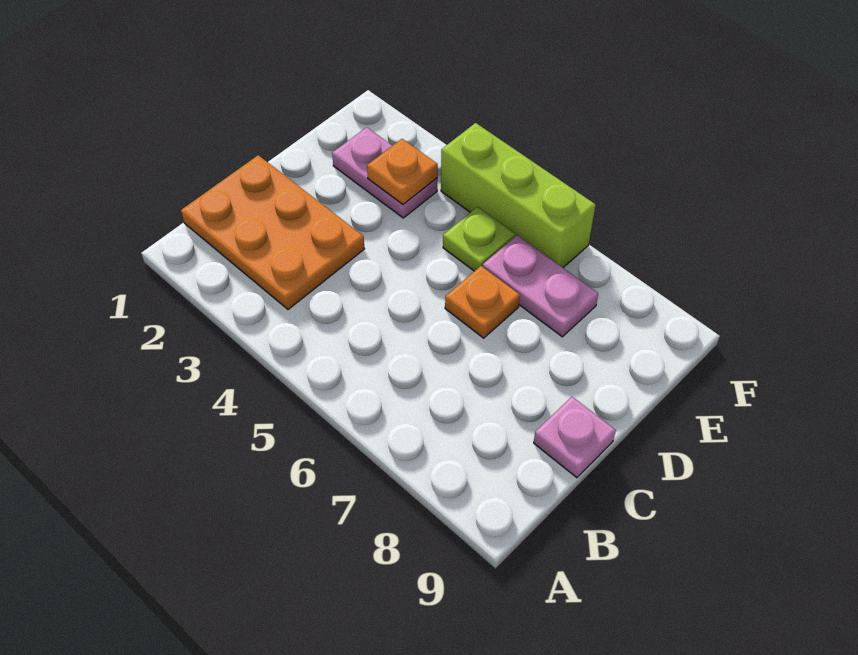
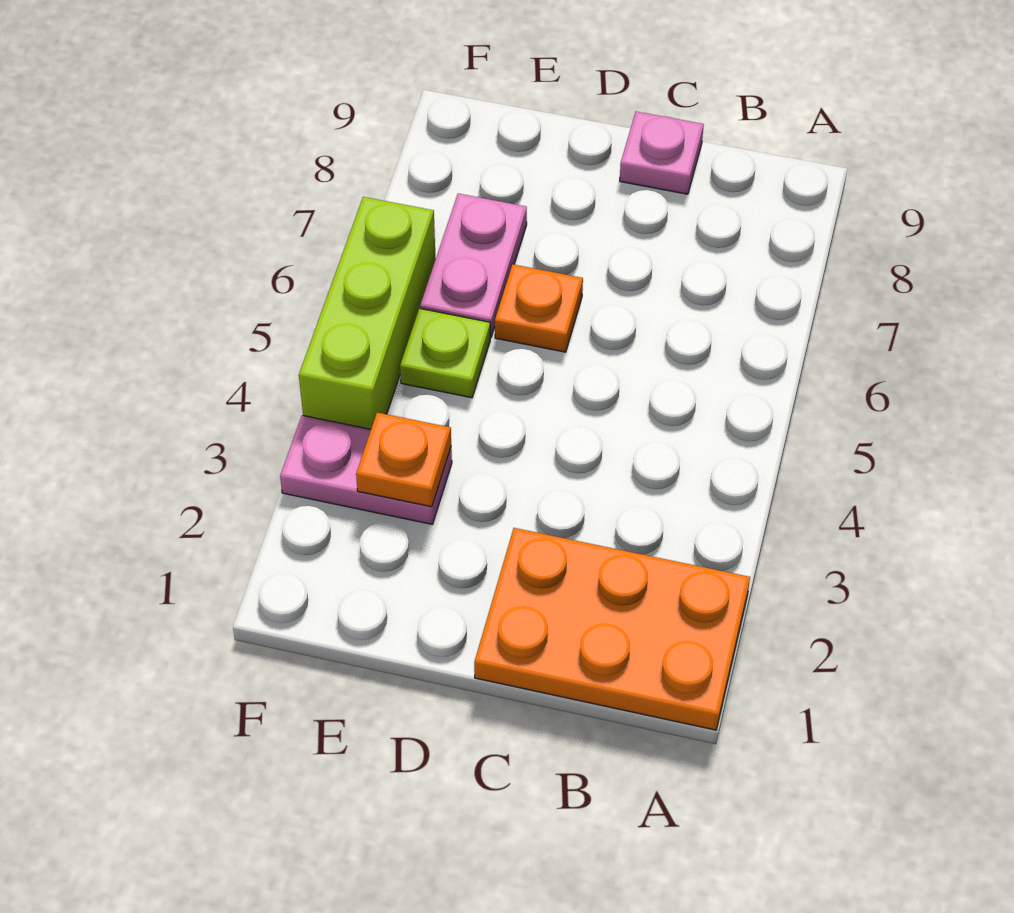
orange plate B1:C3 level 1 -> orange plate A1:C2 level 1
pink plate E2:E3 level 1 -> pink plate E3:F3 level 1

